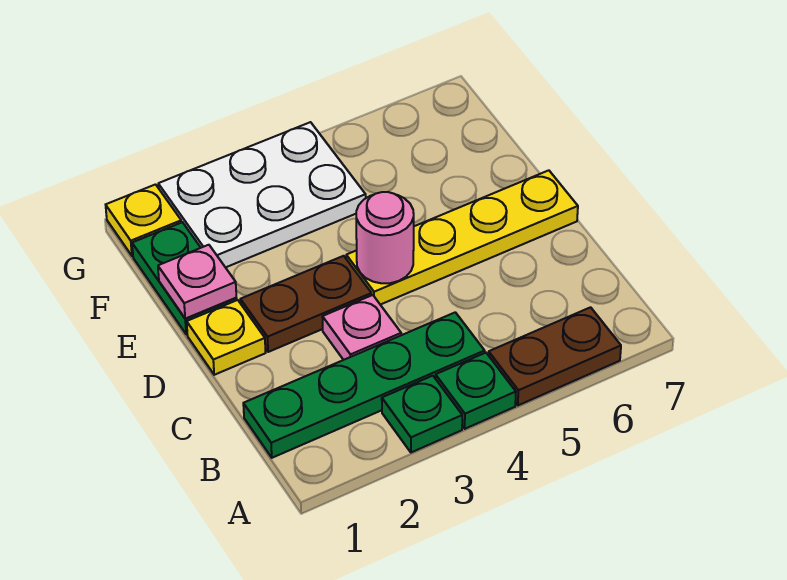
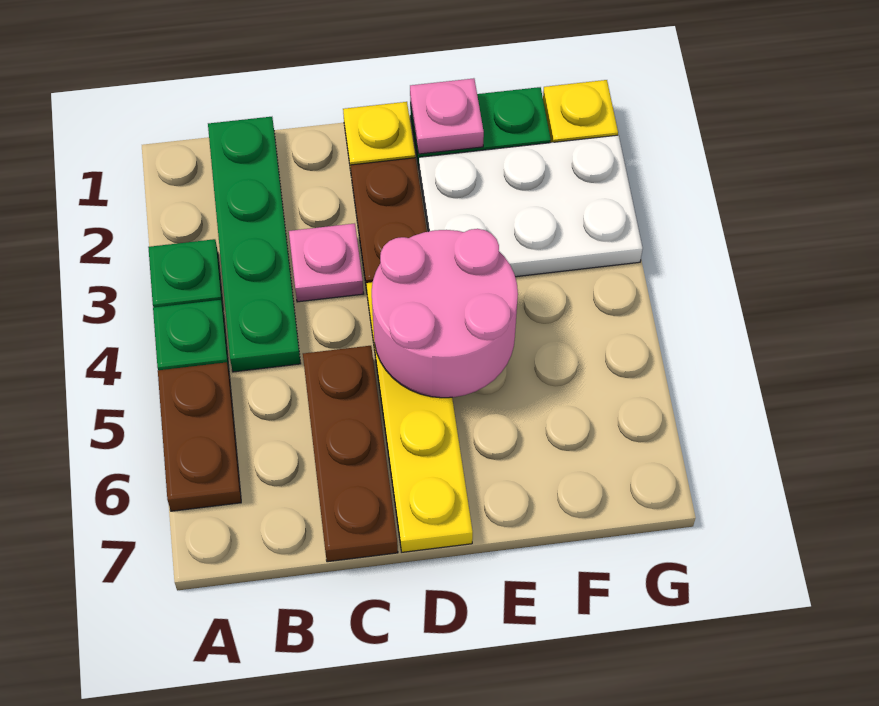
none -> brown plate C5:C7 level 1
pink round brick D4 level 2 -> pink round brick D4:E5 level 2
white plate F2:G4 level 1 -> white plate E2:G3 level 1

